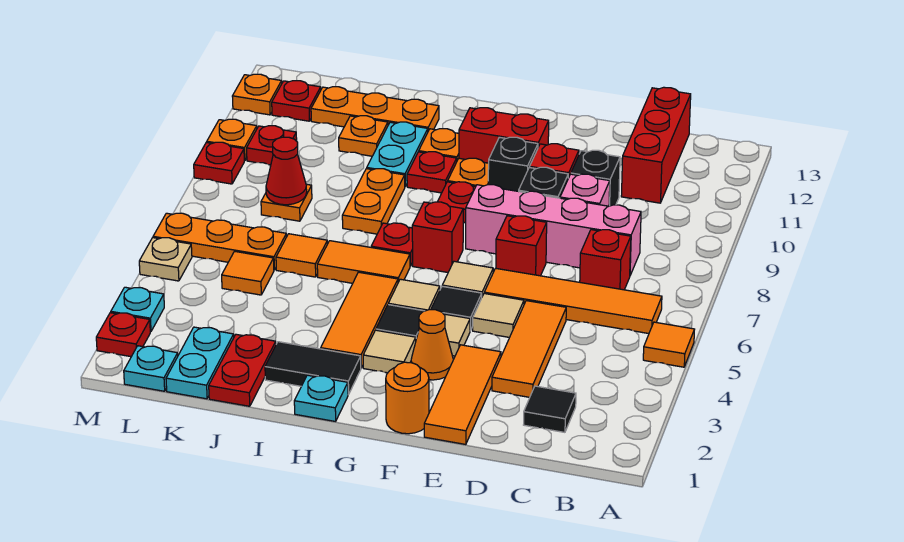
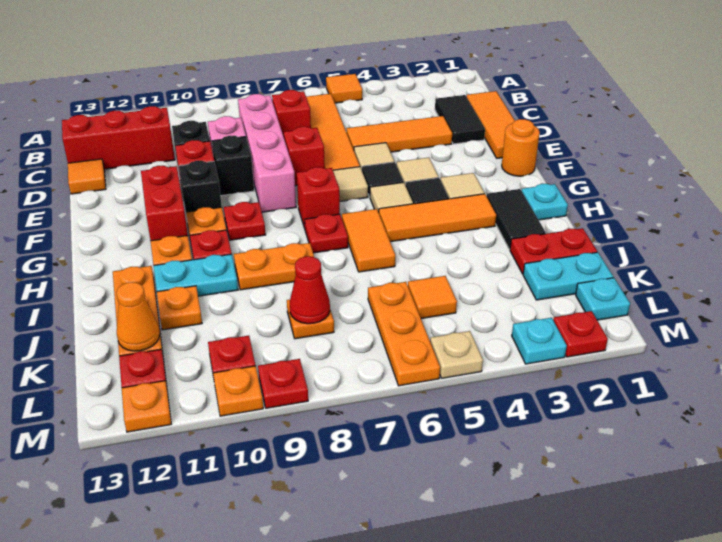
black tile C2 level 1 -> black tile C2:D2 level 1
orange tile E1:E3 level 1 -> orange tile C1:E1 level 1
orange cone F3 level 1 -> orange cone K12 level 2
orange tile J6 level 1 -> orange tile D13 level 1

